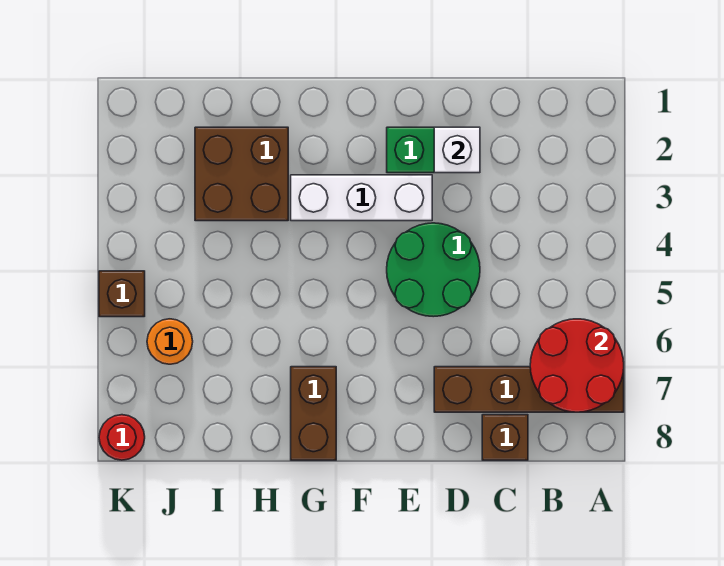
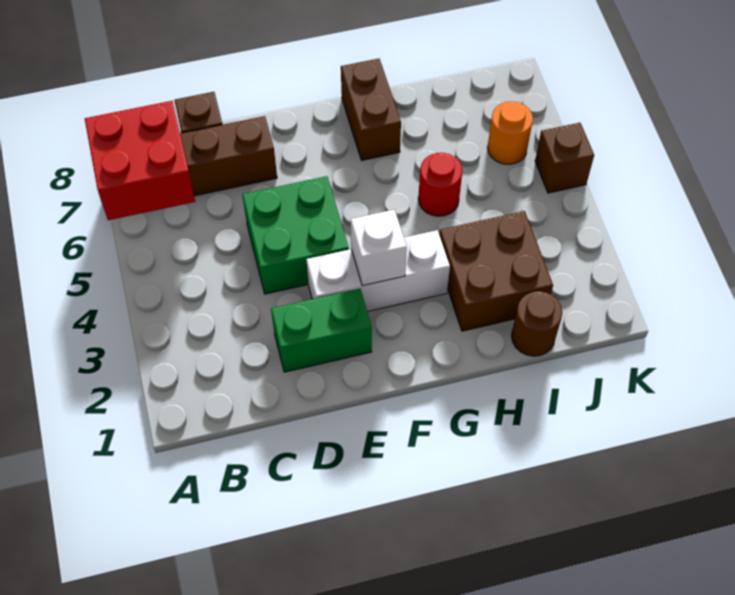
red round brick A6:B7 level 2 -> red brick A6:B7 level 2
white brick D2 level 2 -> white brick F3 level 2
green round brick D4:E5 level 1 -> green brick D4:E5 level 1
none -> brown round brick I1 level 1
red round brick K8 level 1 -> red round brick H5 level 1

